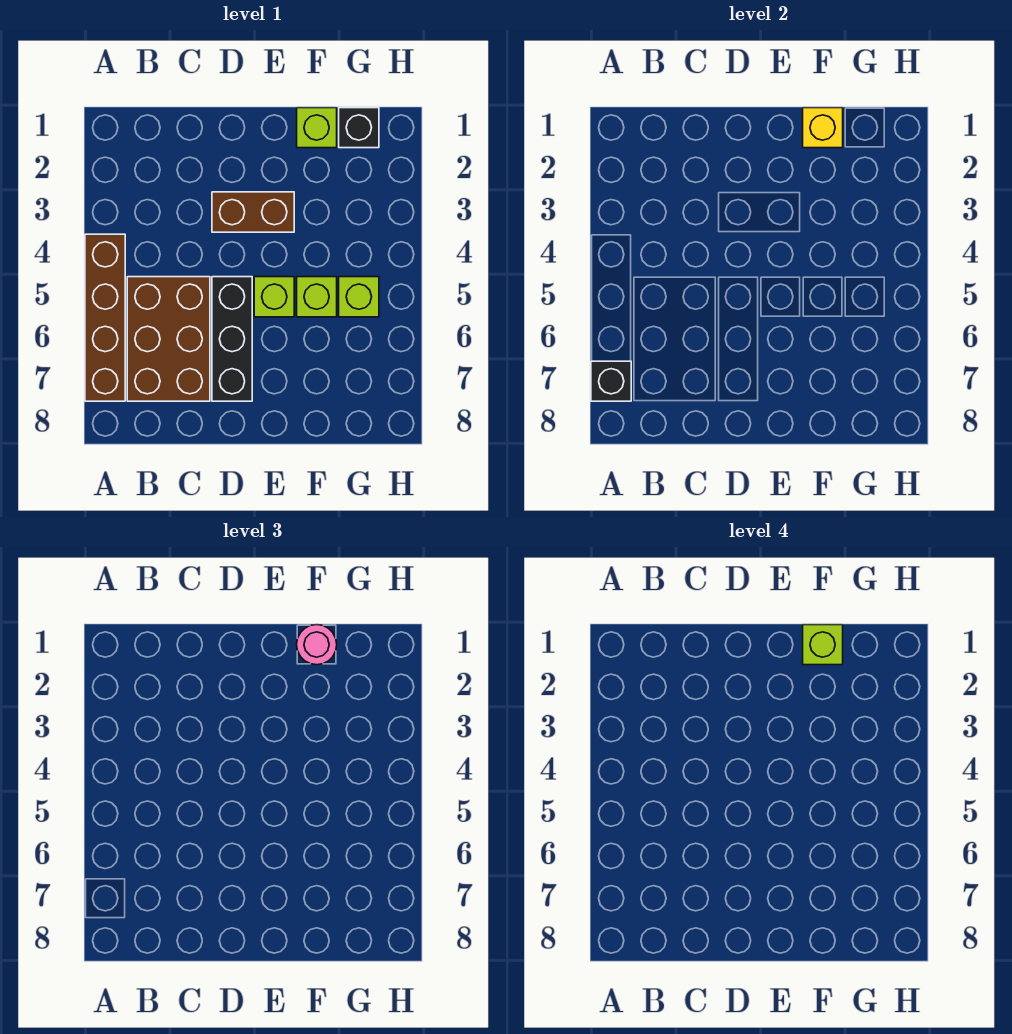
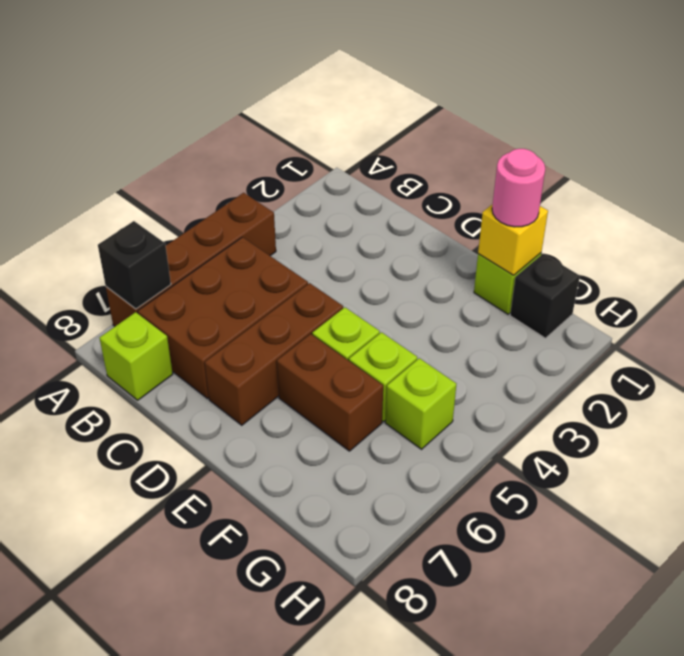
brown brick D3:E3 level 1 -> brown brick E6:F6 level 1
black brick D5:D7 level 1 -> brown brick D5:D7 level 1
lime brick F1 level 4 -> lime brick B8 level 1

